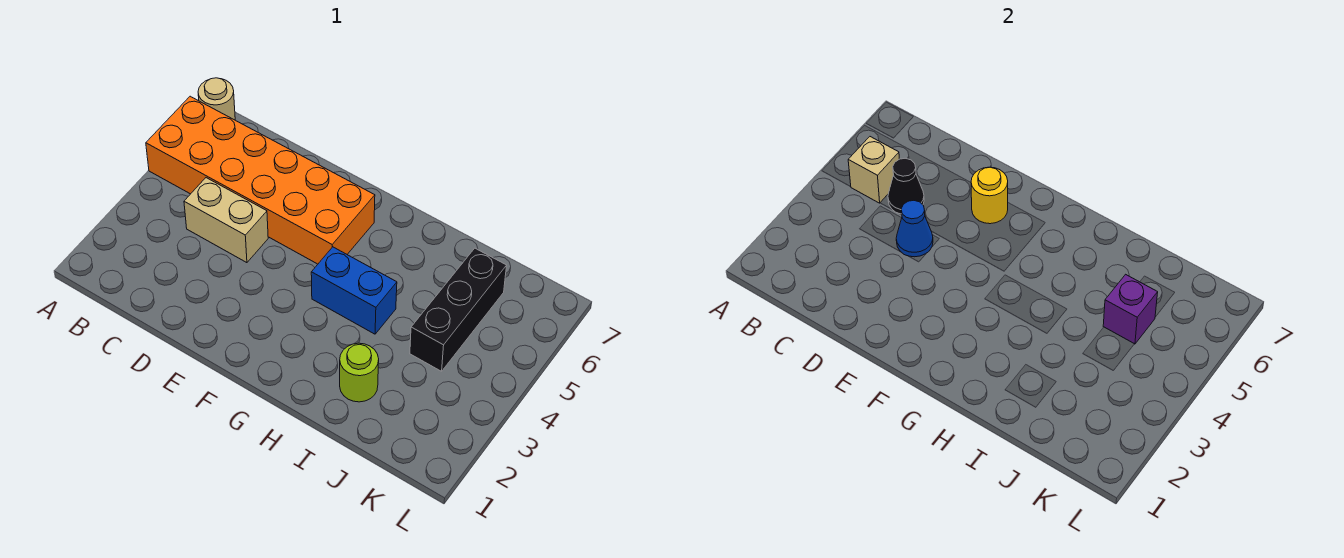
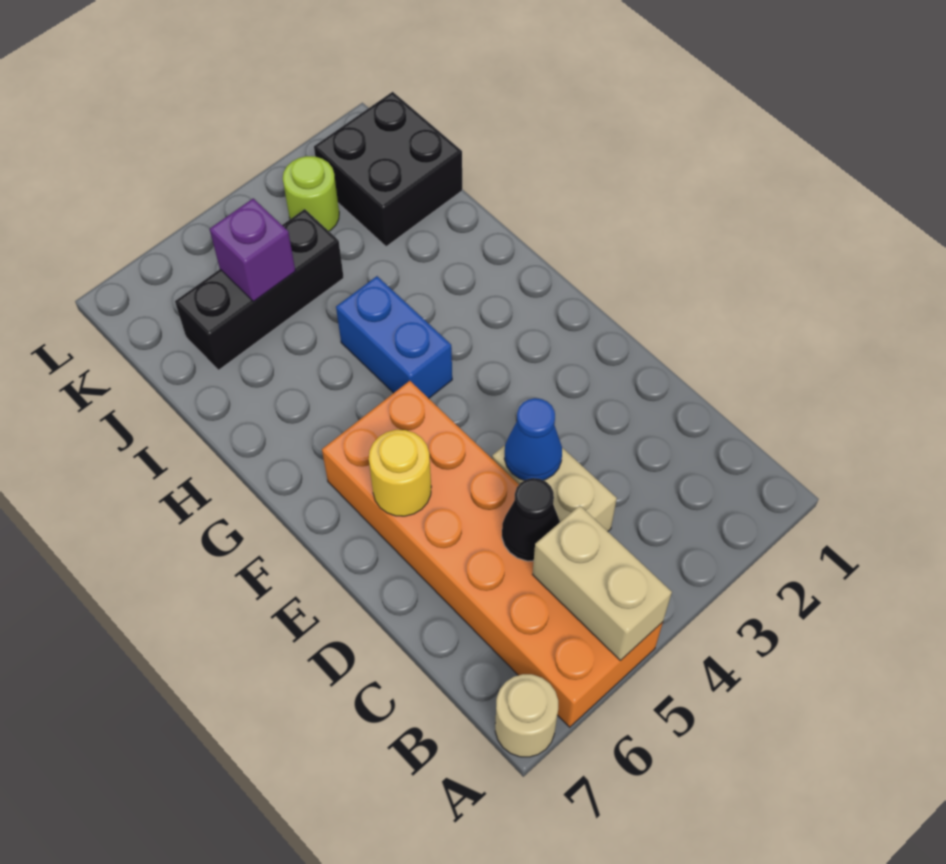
tan brick B5 level 2 -> tan brick A5:B5 level 2
lime round brick I2 level 1 -> lime round brick K3 level 1
none -> black brick J1:K2 level 1

